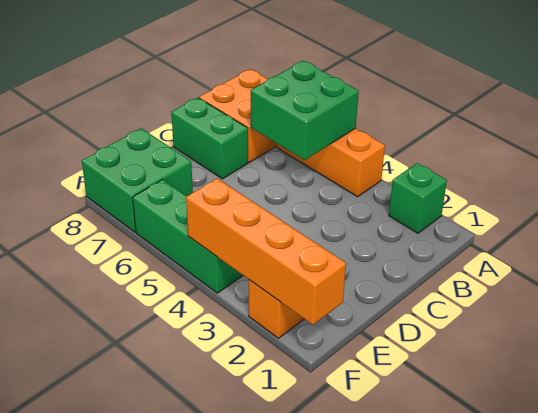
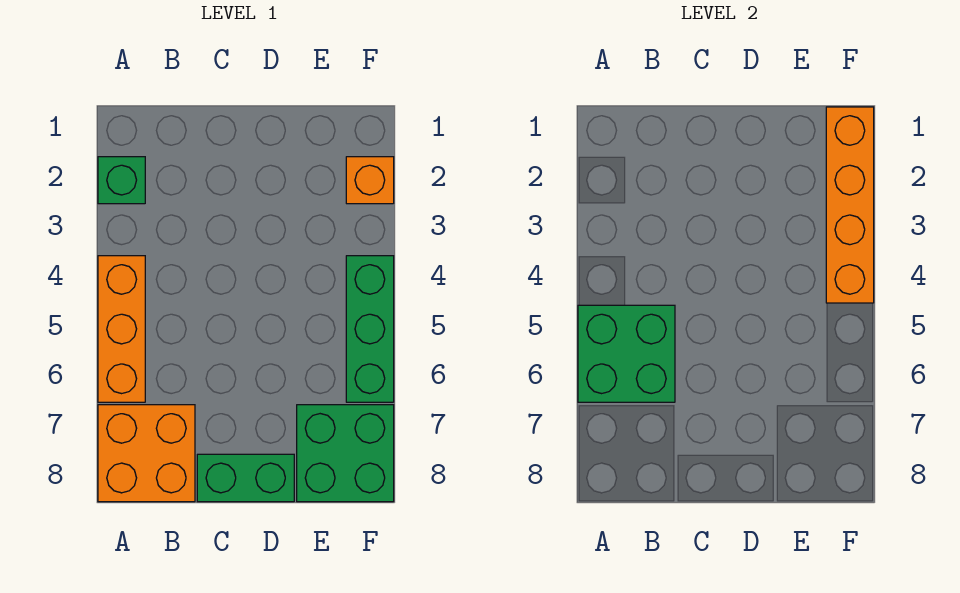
green brick C7:C8 level 1 -> green brick C8:D8 level 1

